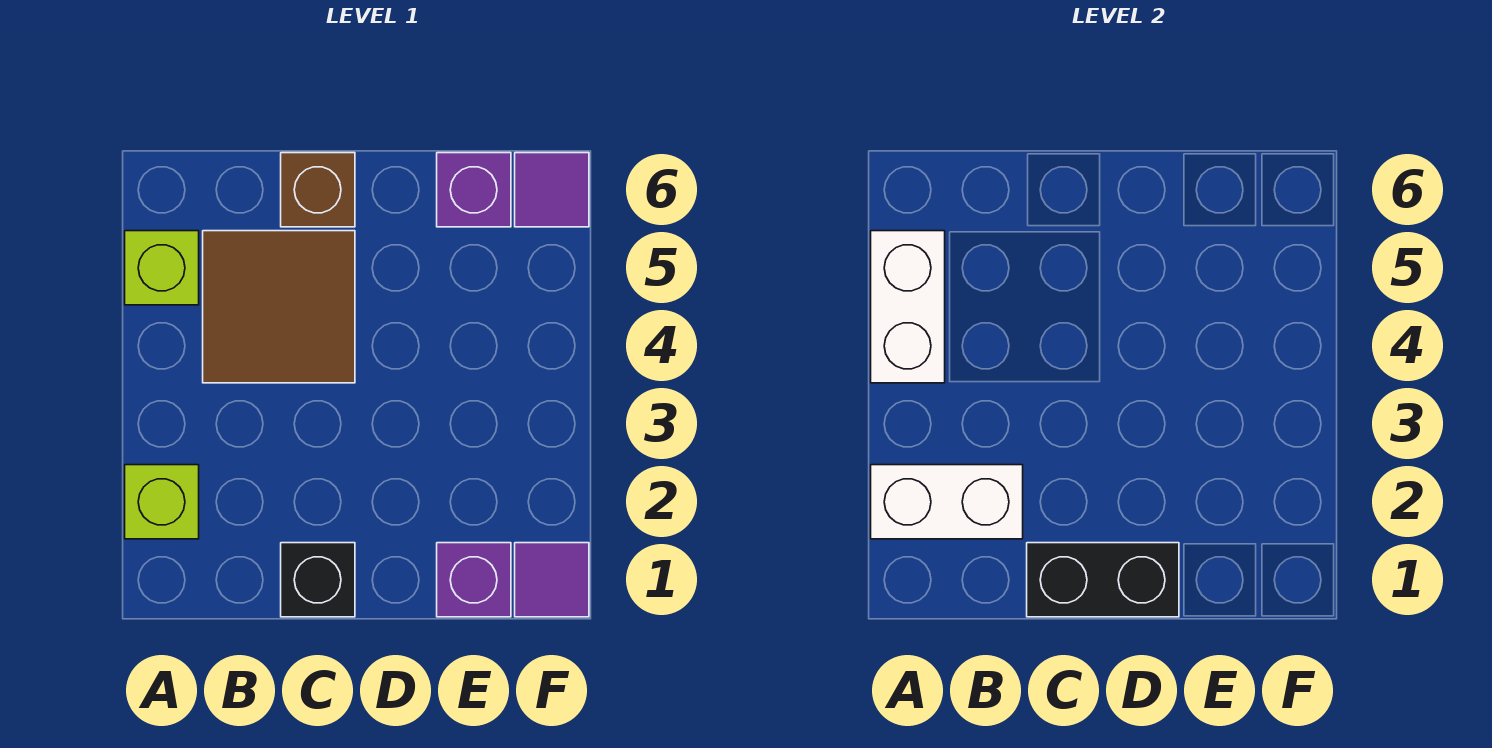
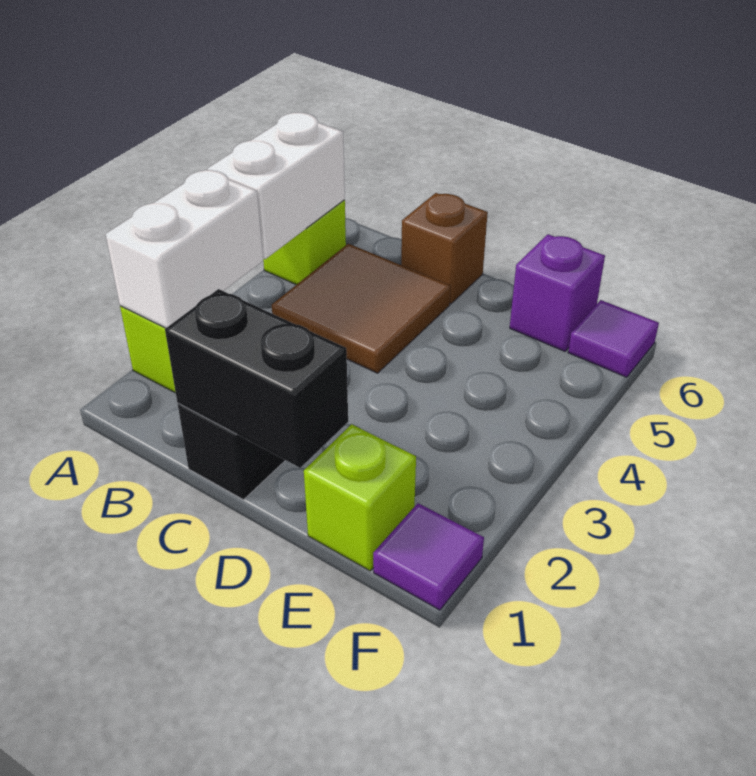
white brick A2:B2 level 2 -> white brick A2:A3 level 2
purple brick E1 level 1 -> lime brick E1 level 1

